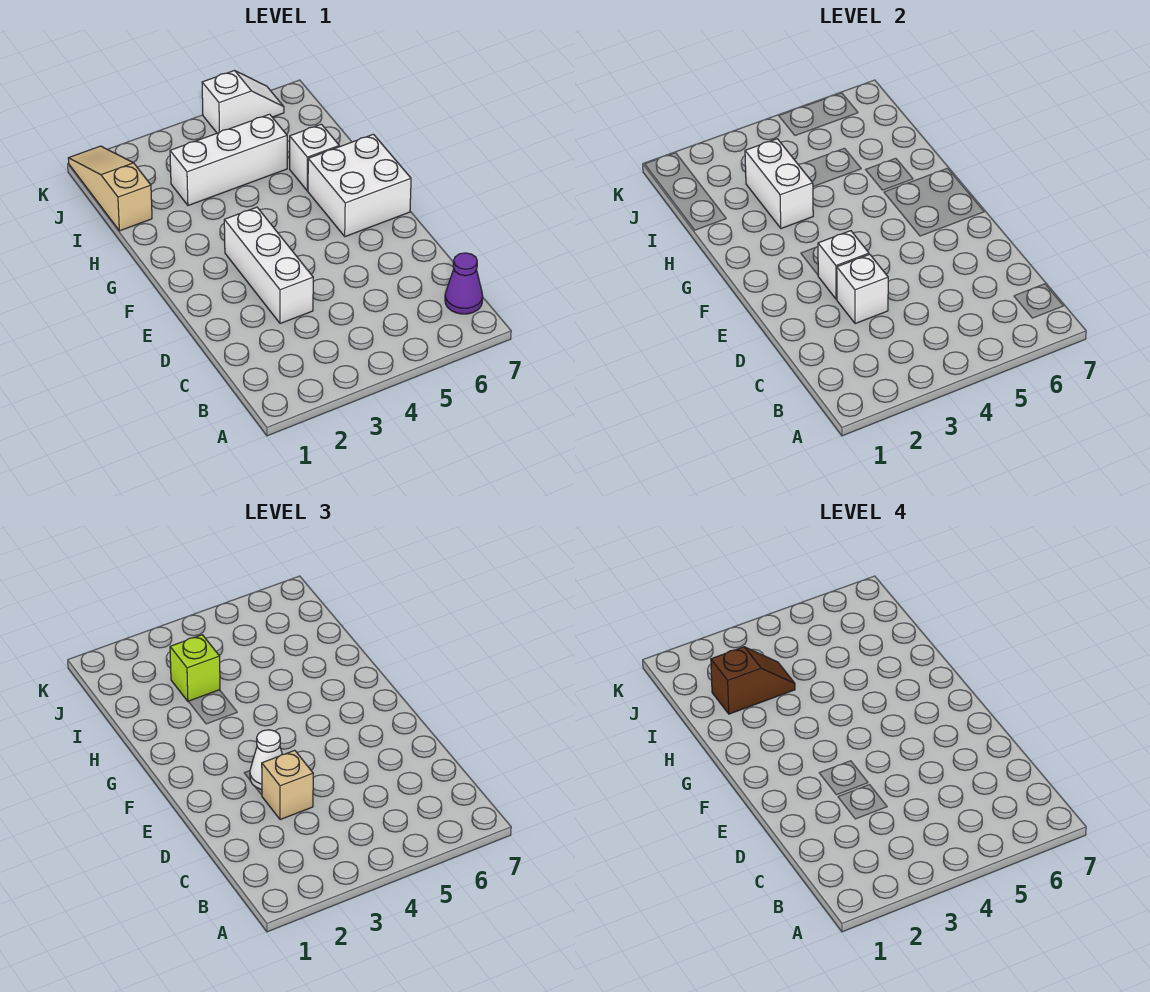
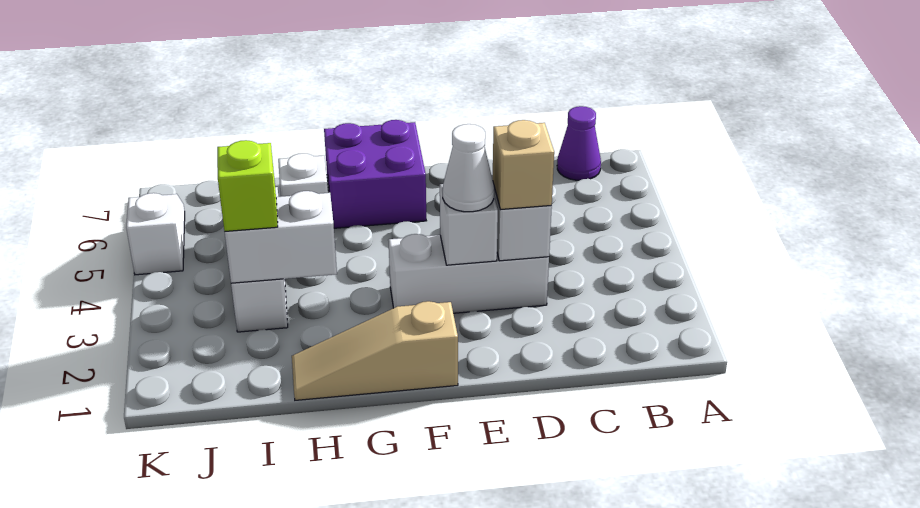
white brick F6:G7 level 1 -> purple brick F6:G7 level 1
tan slope I1:K1 level 1 top I -> tan slope F1:H1 level 1 top F
brown slope I2:I3 level 4 top 2 -> none

